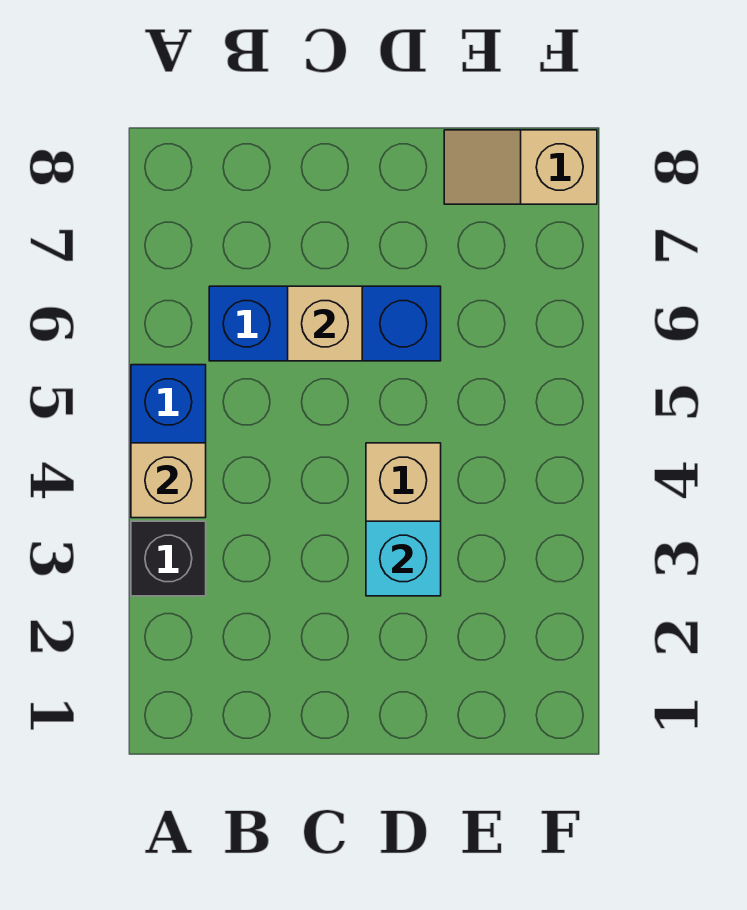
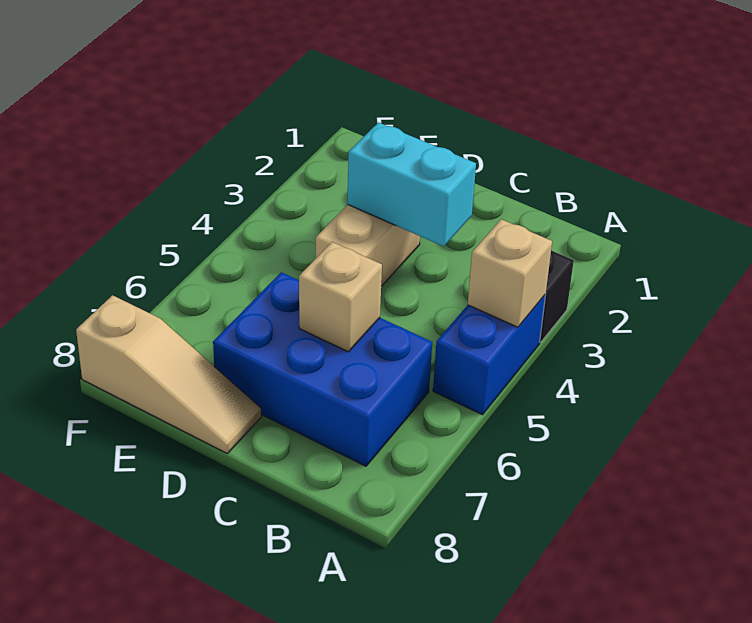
blue brick B6:D6 level 1 -> blue brick B6:D7 level 1
cyan brick D3 level 2 -> cyan brick C3:D3 level 2
tan slope E8:F8 level 1 top F -> tan slope D8:F8 level 1 top F

